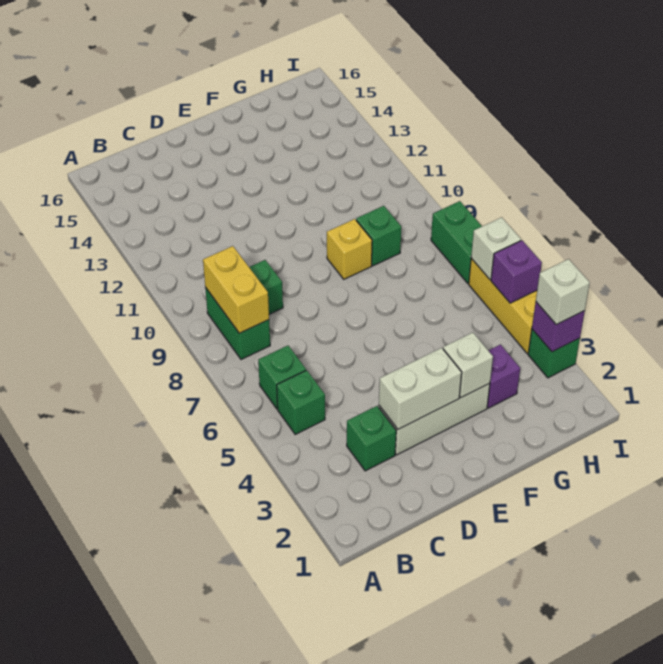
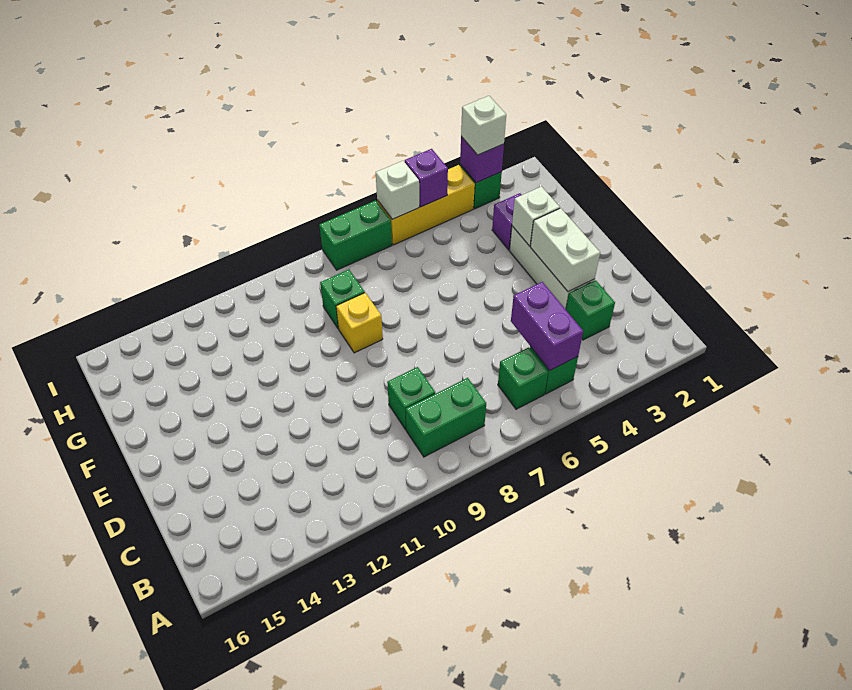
none -> purple brick B5:C5 level 2
yellow brick B8:B9 level 2 -> none

